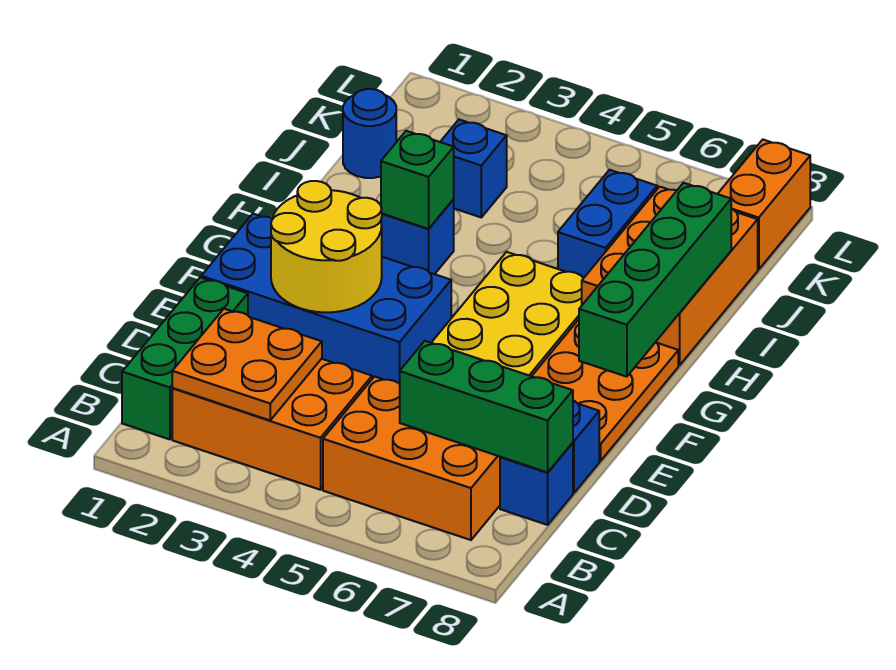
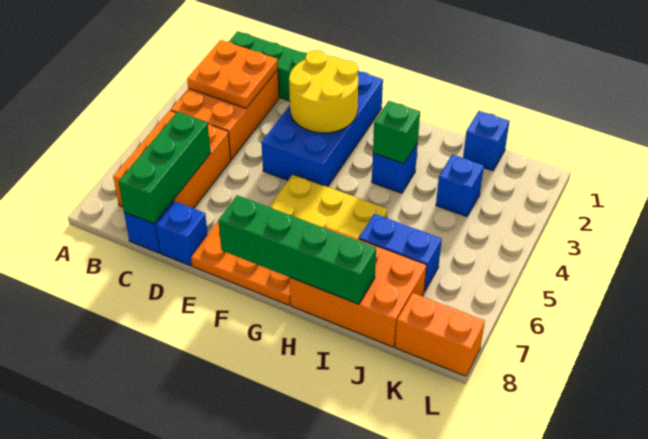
blue round brick J1 level 1 -> blue brick J1 level 1

